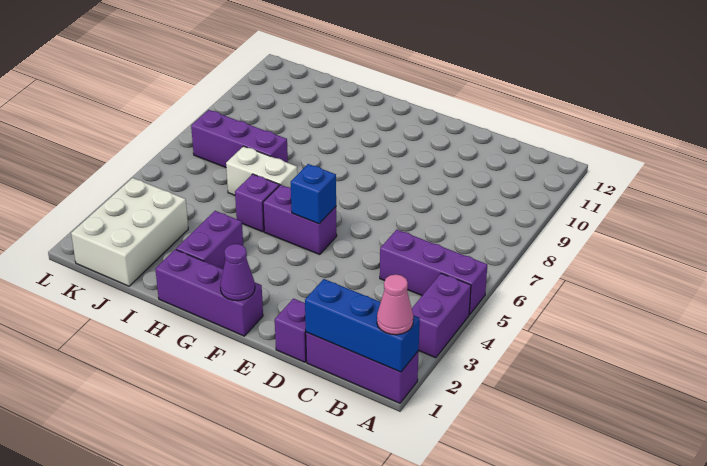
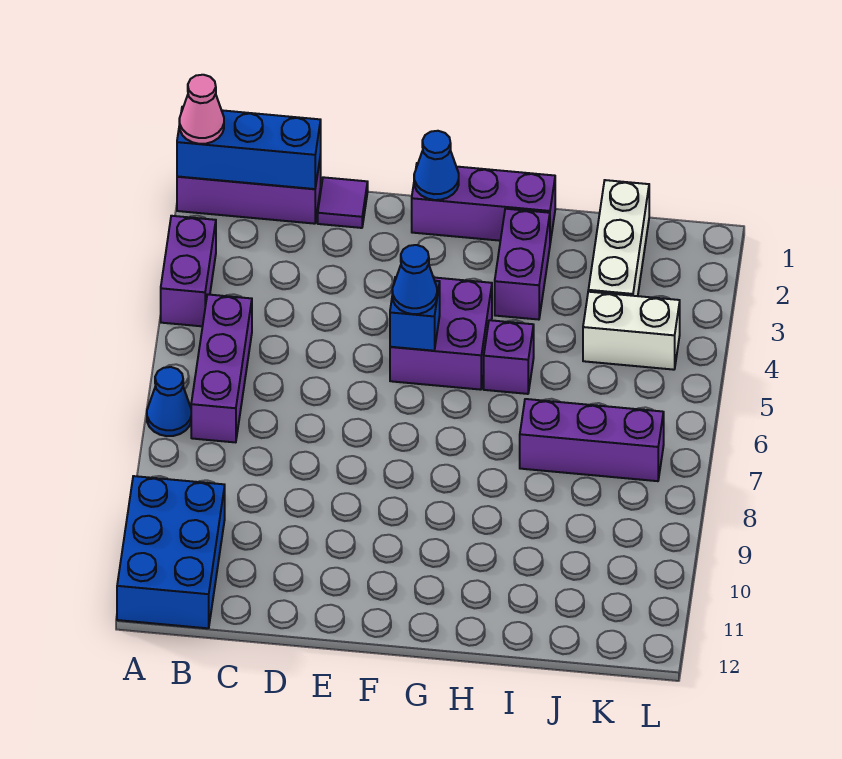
purple brick A5:C5 level 1 -> purple brick B5:B7 level 1
none -> blue cone A7 level 1
none -> blue brick A10:B12 level 1
purple brick D1 level 1 -> purple tile D1 level 1
purple cone F1 level 2 -> blue cone F1 level 2
purple brick F5:G5 level 1 -> purple brick F4:G5 level 1
none -> blue cone F5 level 3
white brick H6:I6 level 1 -> white brick J4:K4 level 1
white brick J1:K3 level 1 -> white brick J1:J3 level 1

